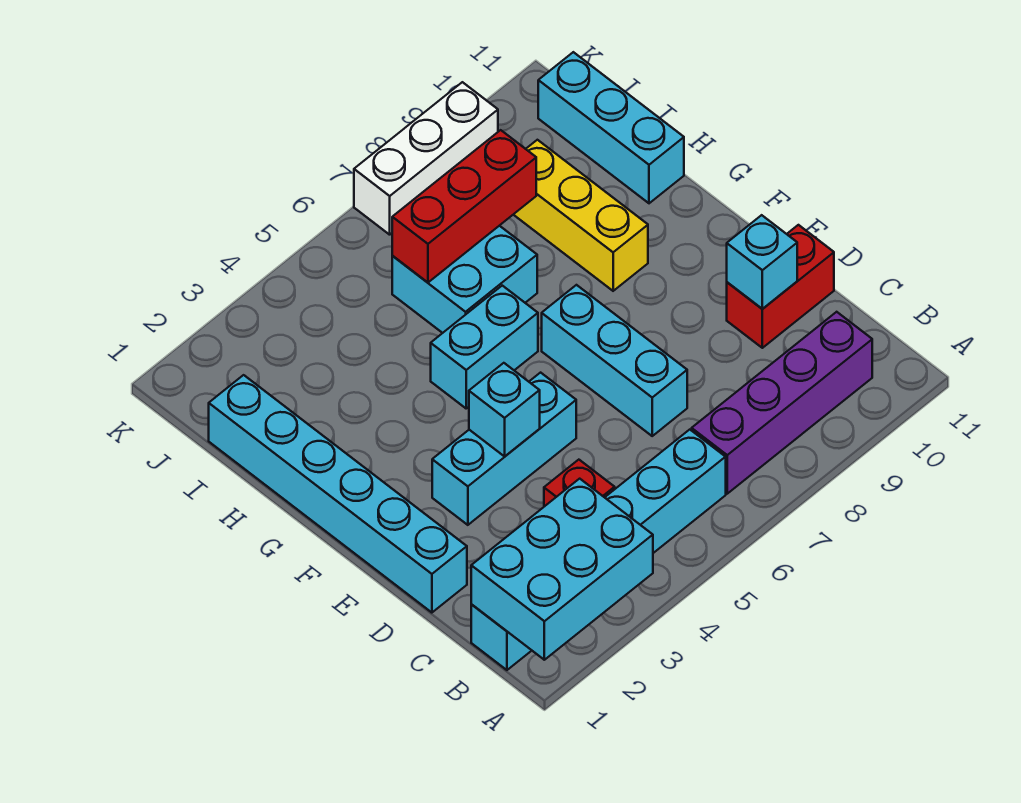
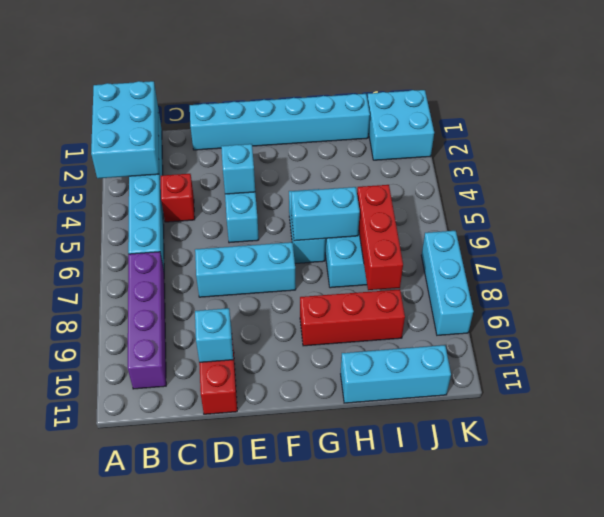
none -> cyan brick G6:H6 level 2
yellow brick G9:I9 level 1 -> red brick G9:I9 level 1
none -> cyan brick J1:K2 level 1
white brick K7:K9 level 1 -> cyan brick K7:K9 level 1

